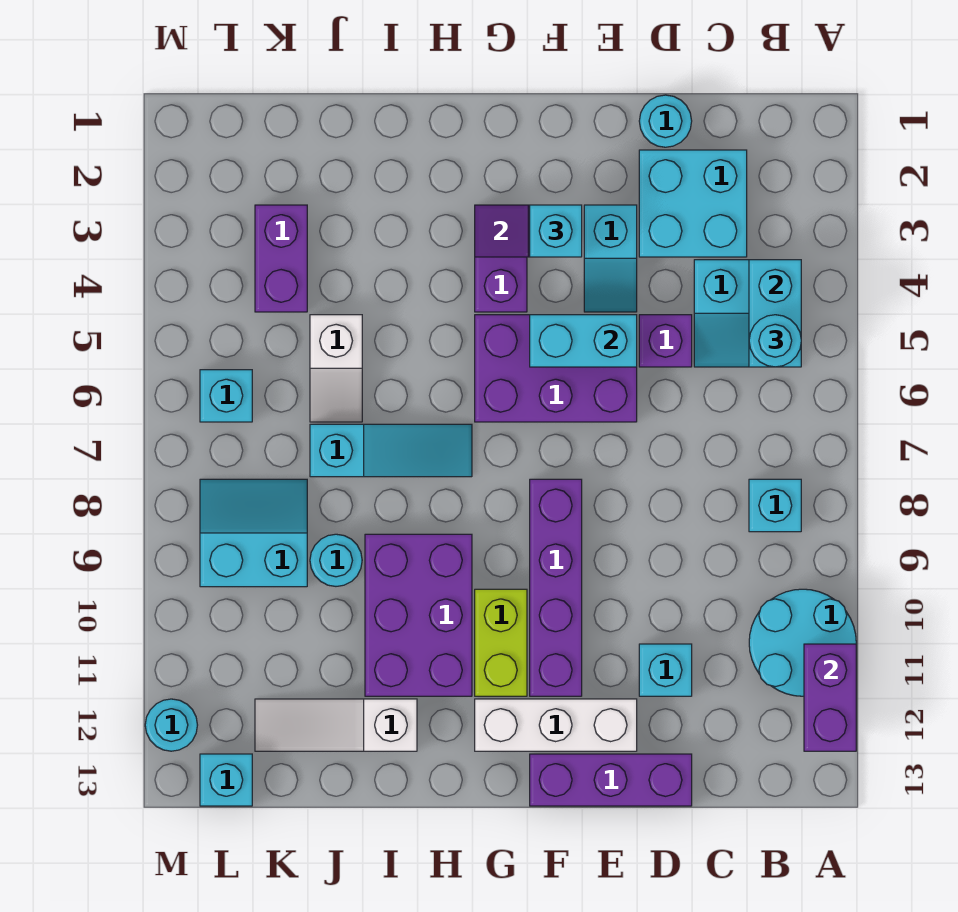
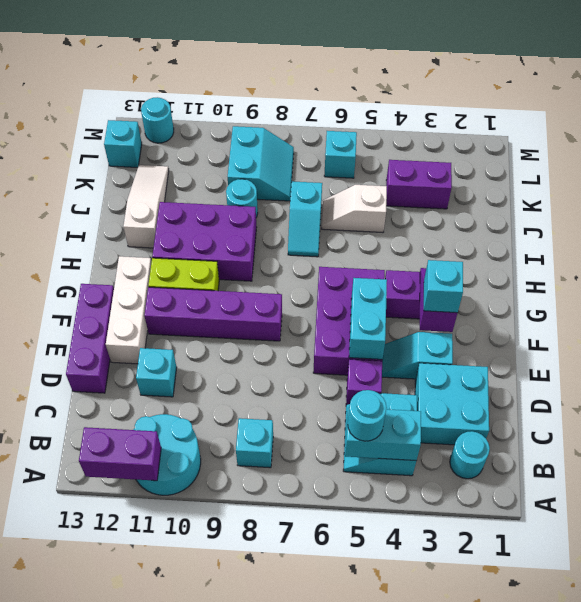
cyan round brick D1 level 1 -> cyan round brick B2 level 1
cyan slope H7:J7 level 1 top J -> cyan slope I7:J7 level 1 top J

